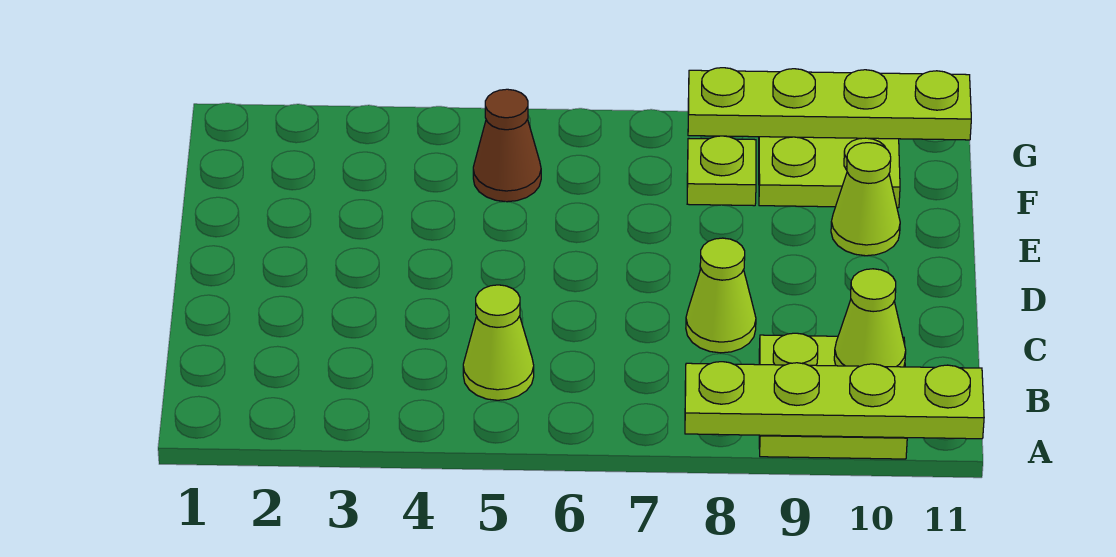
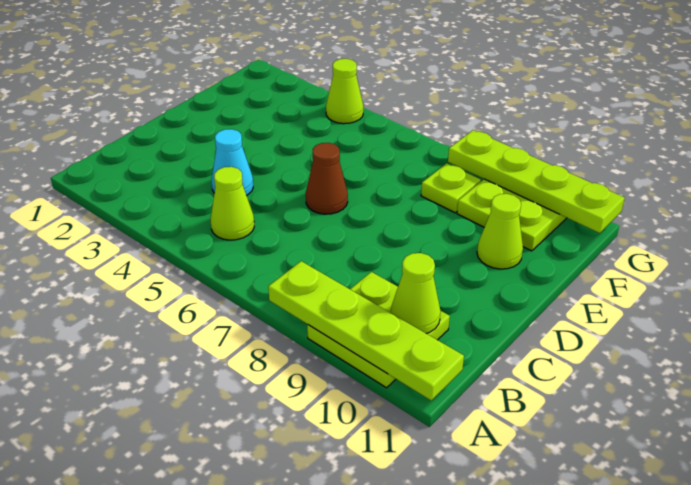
none -> cyan cone C4 level 1
lime cone C8 level 1 -> lime cone G4 level 1
brown cone F5 level 1 -> brown cone D6 level 1

